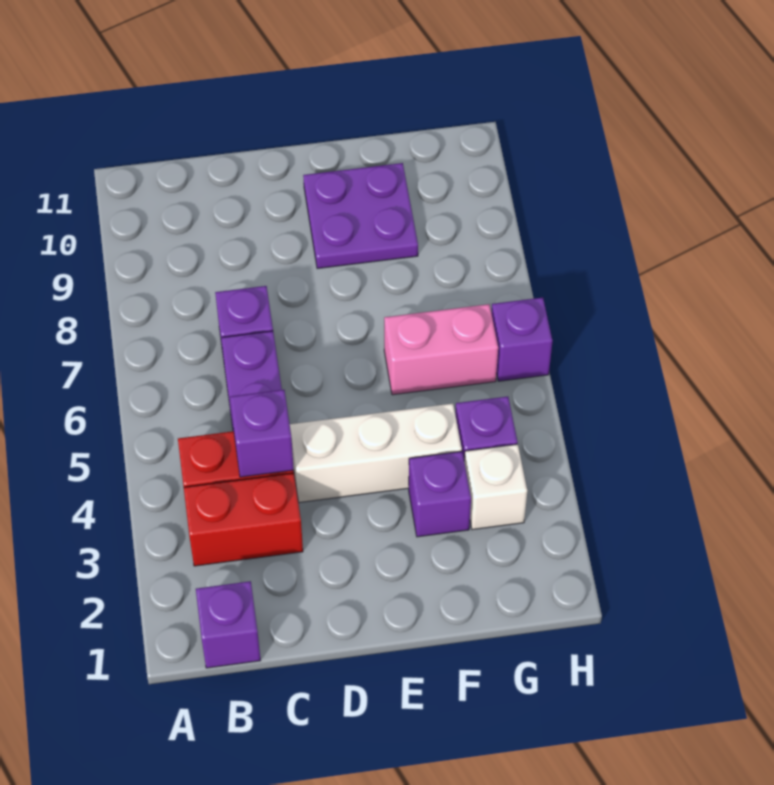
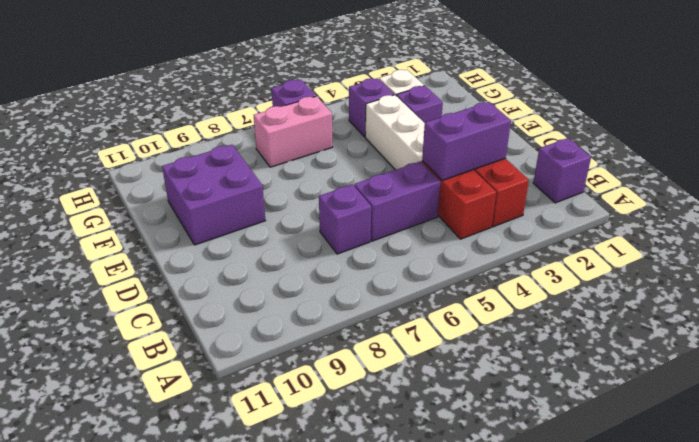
purple brick C4 level 2 -> purple brick C3:C4 level 2
purple plate E9:F10 level 1 -> purple brick E9:F10 level 1
pink brick F6:G6 level 1 -> pink brick G6:G7 level 1

